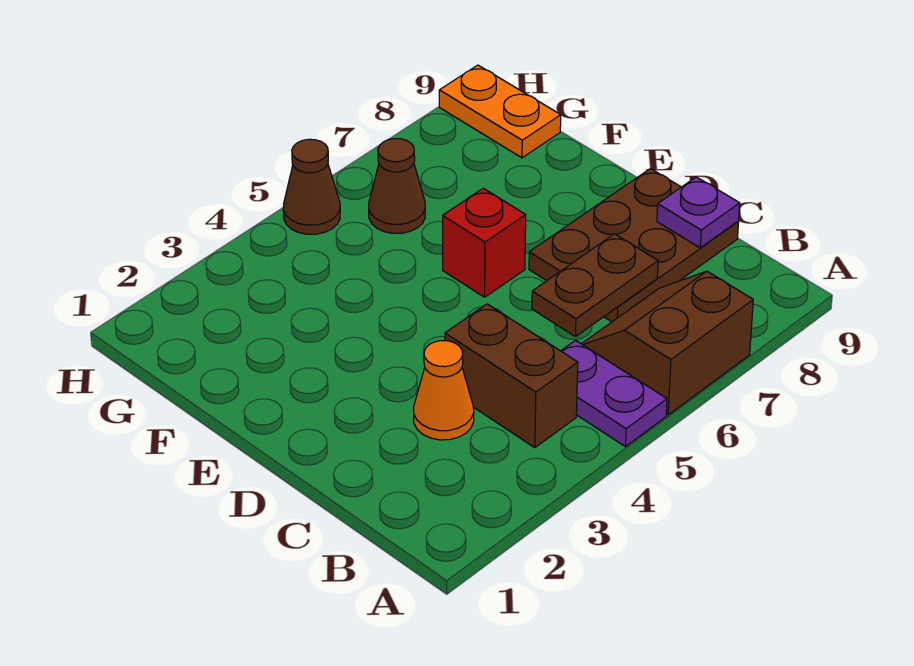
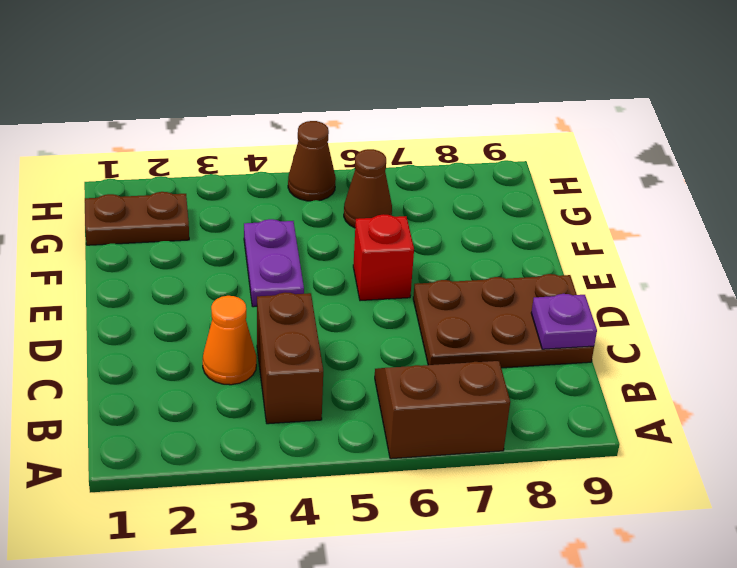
purple plate A5:B5 level 1 -> purple plate E4:F4 level 1
brown plate C6:C7 level 2 -> brown plate G1:G2 level 1
orange plate G9:H9 level 1 -> none

